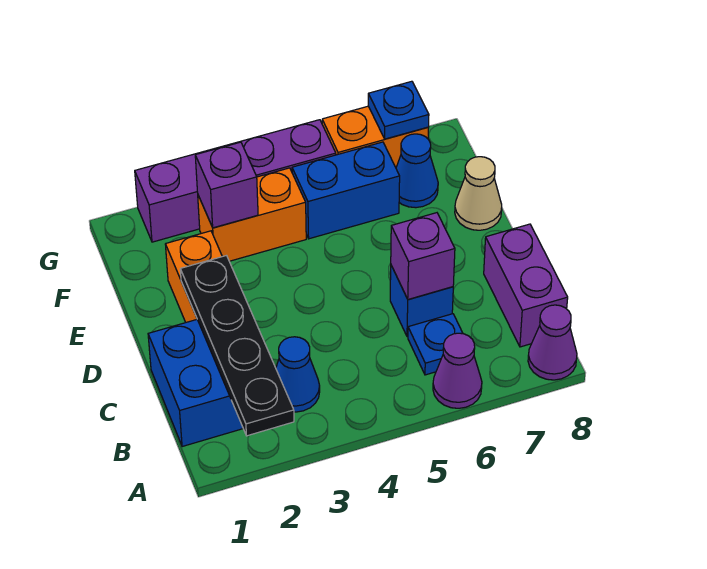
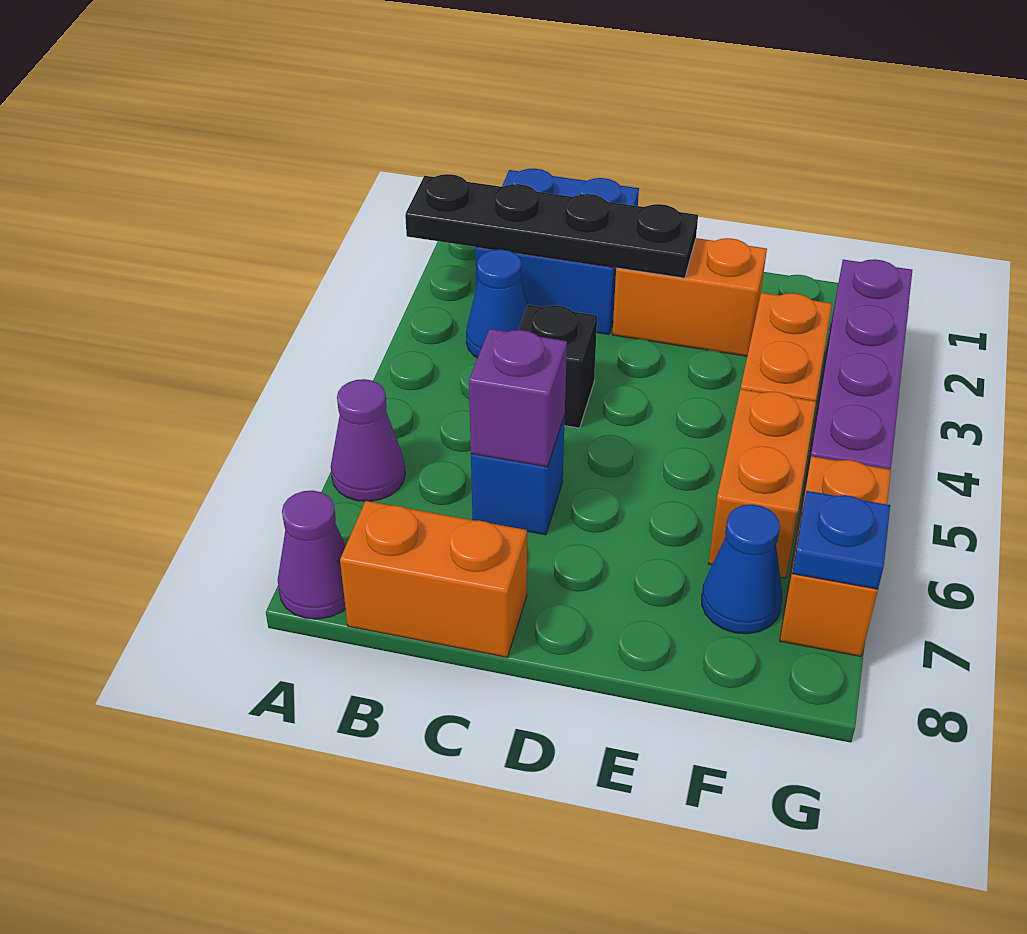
blue plate B6 level 1 -> none
purple brick B8:C8 level 1 -> orange brick B8:C8 level 1
none -> black brick C4 level 1
tan cone E8 level 1 -> none
purple brick F3 level 2 -> none
blue brick F5:F6 level 1 -> orange brick F5:F6 level 1

